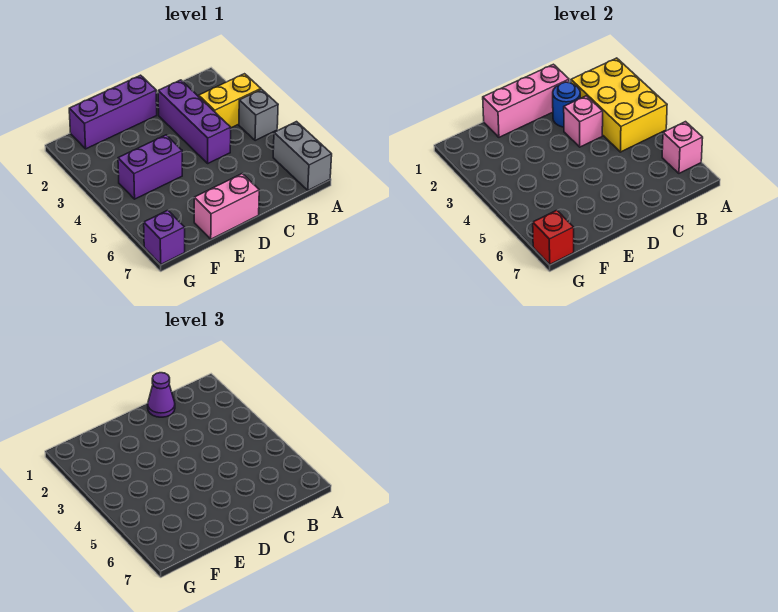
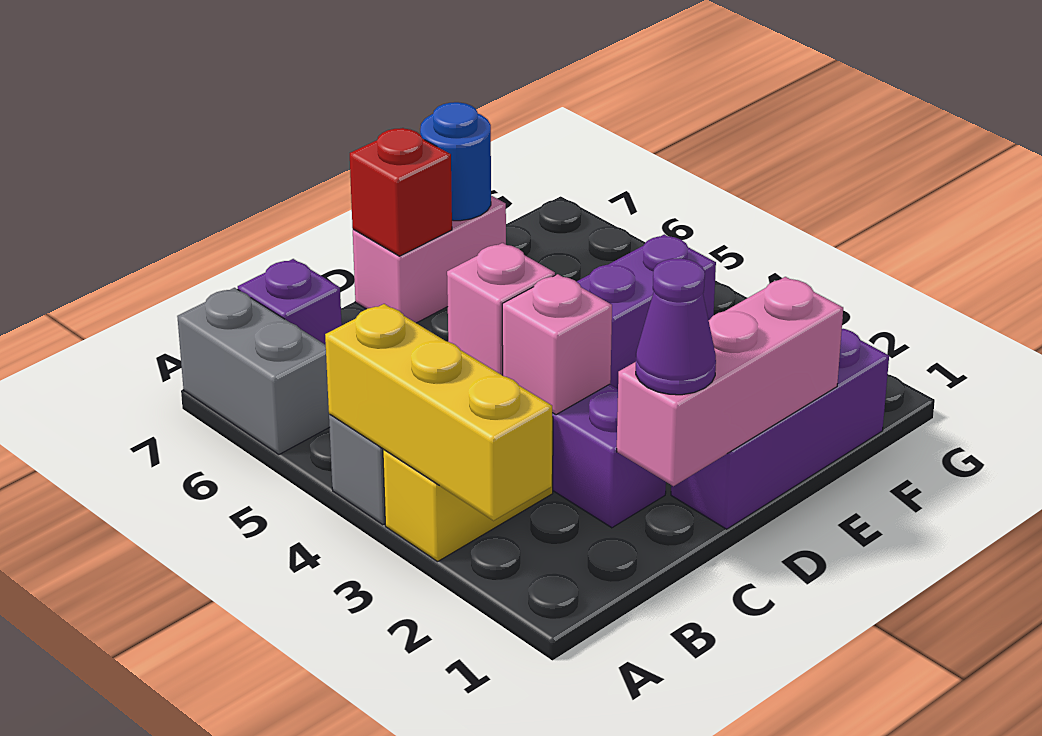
yellow brick A2:B4 level 2 -> yellow brick A2:A4 level 2
pink brick A6 level 2 -> pink brick C4 level 2
blue round brick C2 level 2 -> blue round brick E7 level 2
purple brick G7 level 1 -> purple brick B7 level 1
red brick G7 level 2 -> red brick D7 level 2

